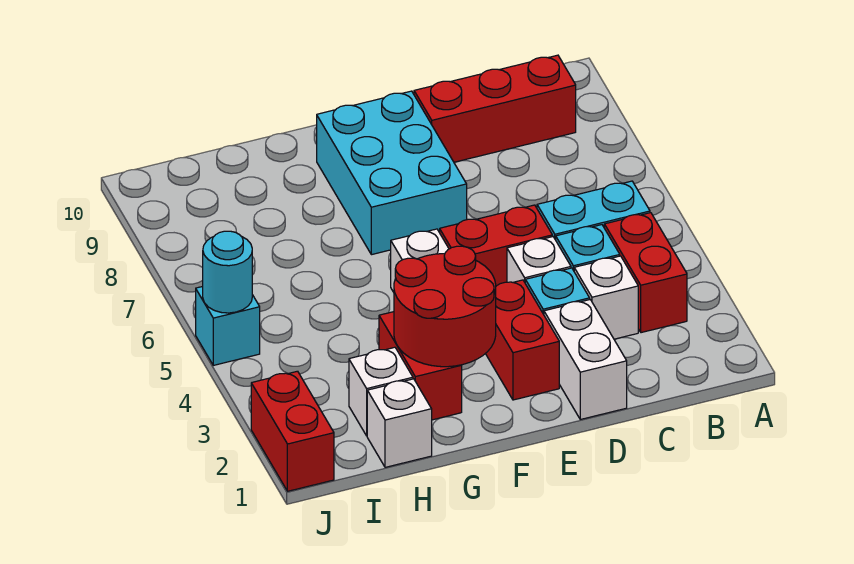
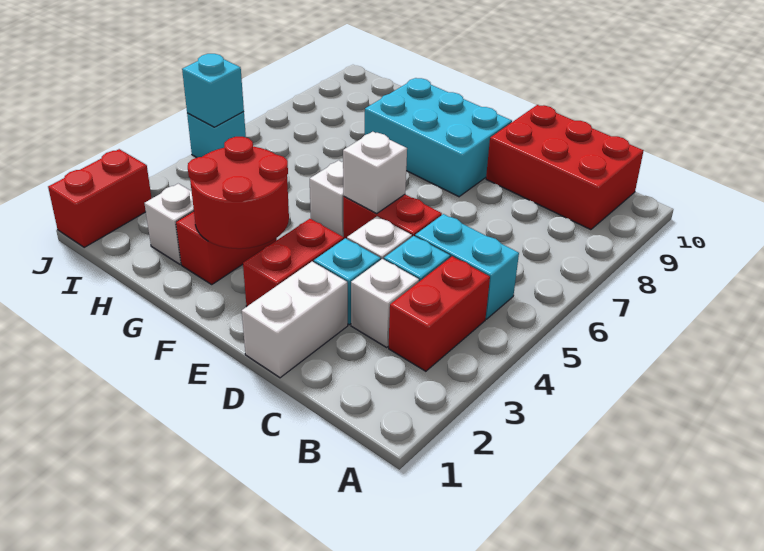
red brick B9:D9 level 1 -> red brick B9:D10 level 1
cyan brick E7:F9 level 1 -> cyan brick E8:G9 level 1
white brick H1 level 1 -> white brick E5 level 2
cyan round brick J5 level 2 -> cyan brick J5 level 2

